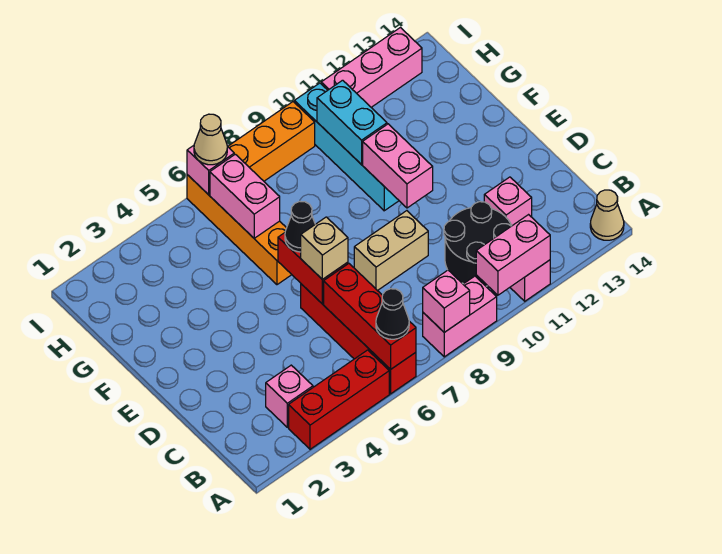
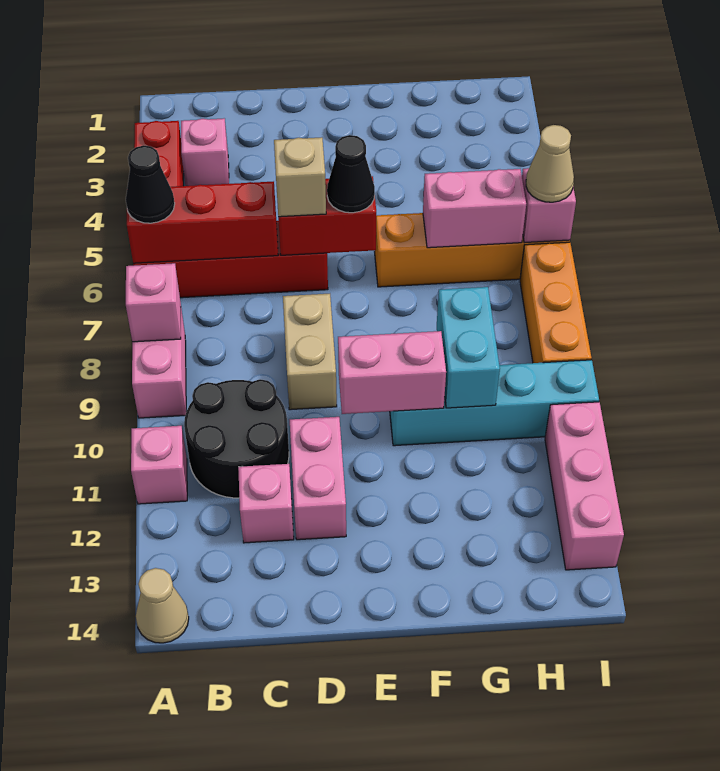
pink brick A10:A11 level 2 -> pink brick D11:D12 level 1
cyan brick G10:H10 level 2 -> cyan brick G9:G10 level 2

